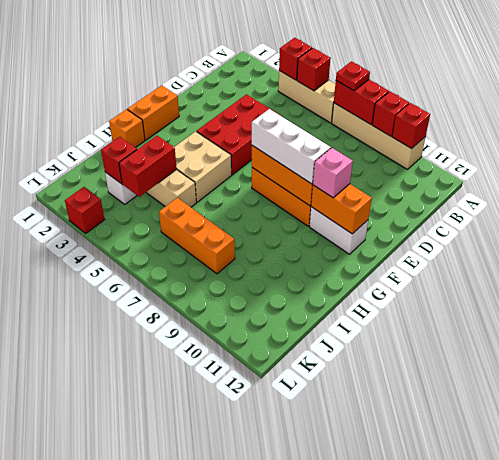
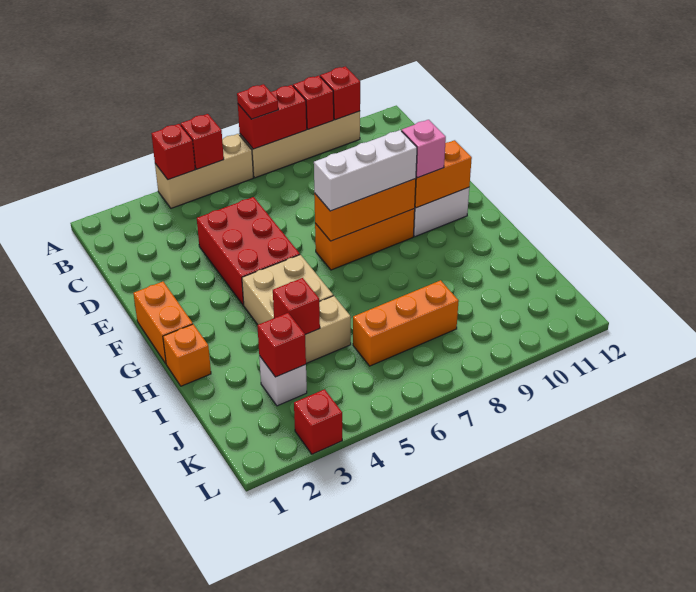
red brick I4:J4 level 2 -> red brick I4 level 2

